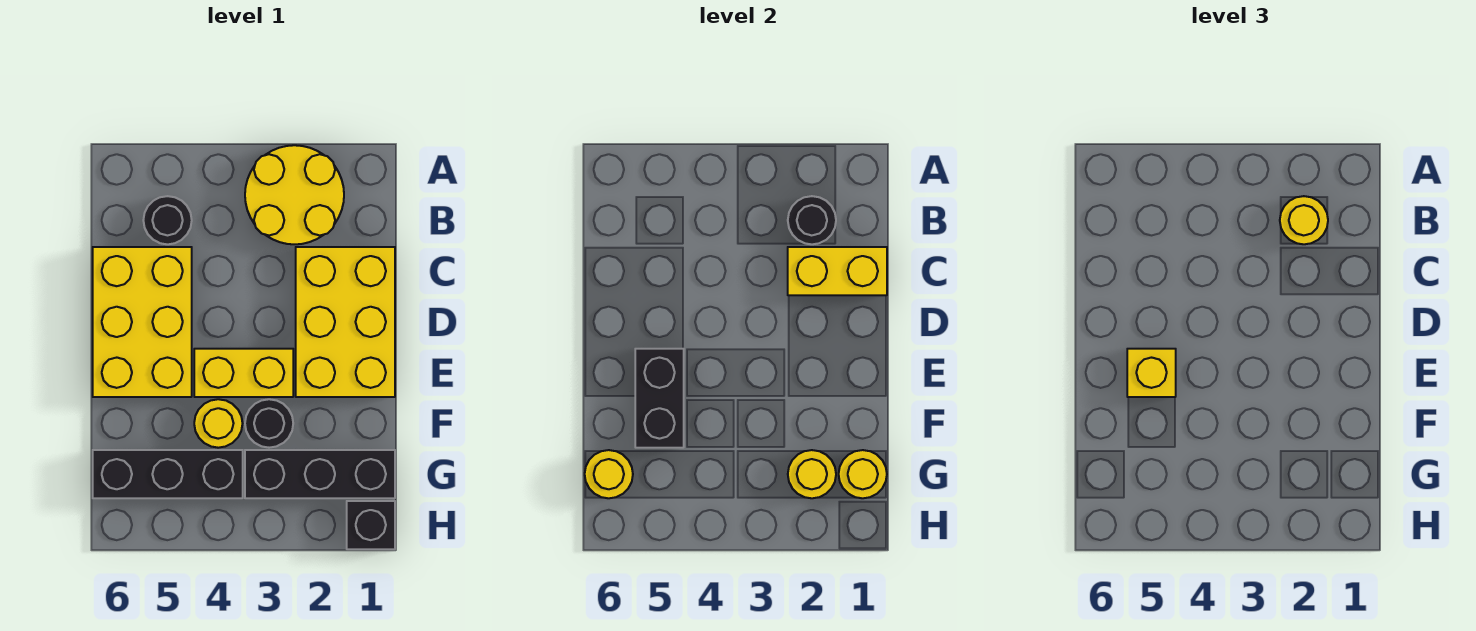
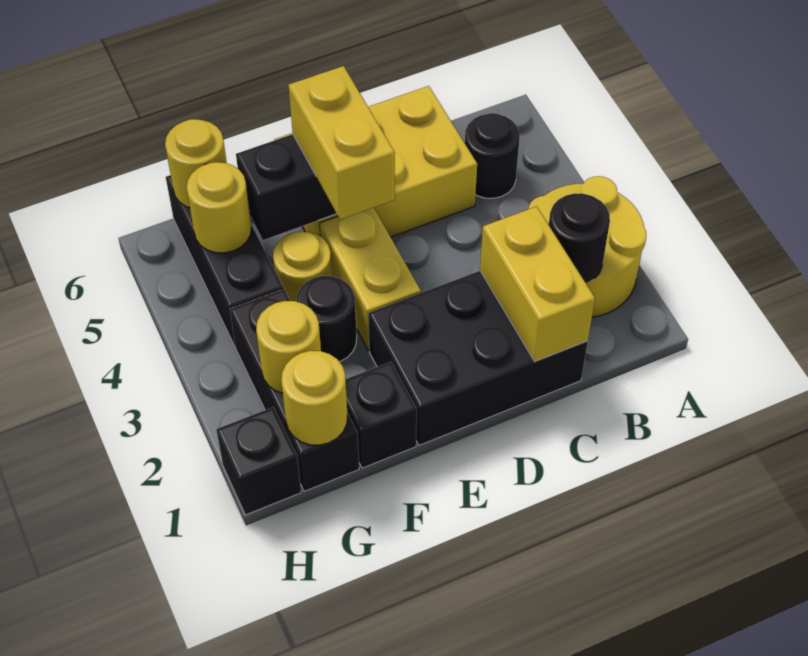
yellow round brick B2 level 3 -> yellow round brick G5 level 2
yellow brick C1:E2 level 1 -> black brick C1:E2 level 1
yellow brick E5 level 3 -> yellow brick E4:E5 level 3
none -> black brick F1 level 1

